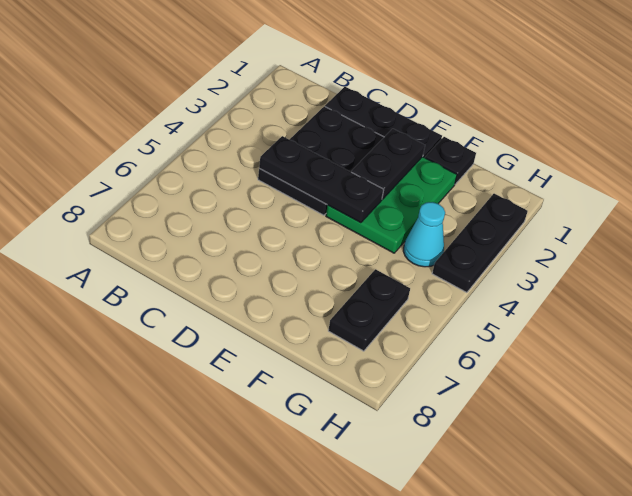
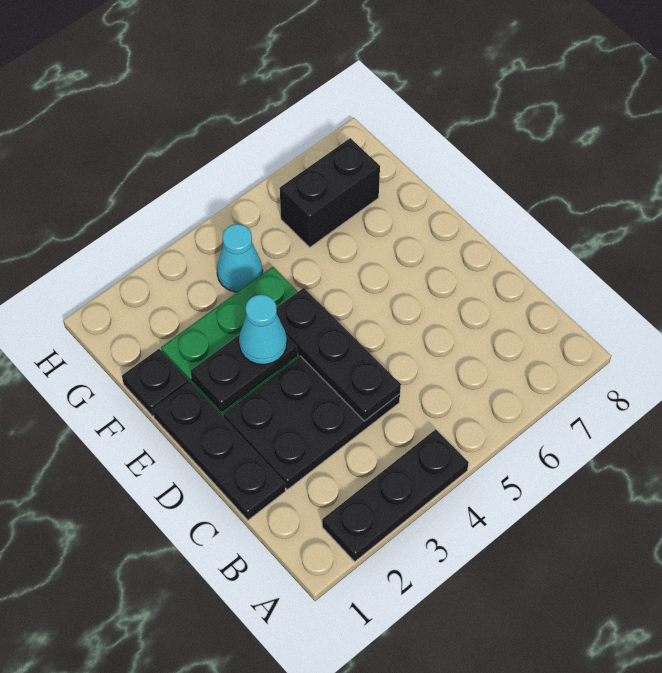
none -> cyan cone E3 level 3
black plate G6:G7 level 1 -> black brick G6:G7 level 1
black plate H2:H4 level 1 -> black plate A2:A4 level 1

